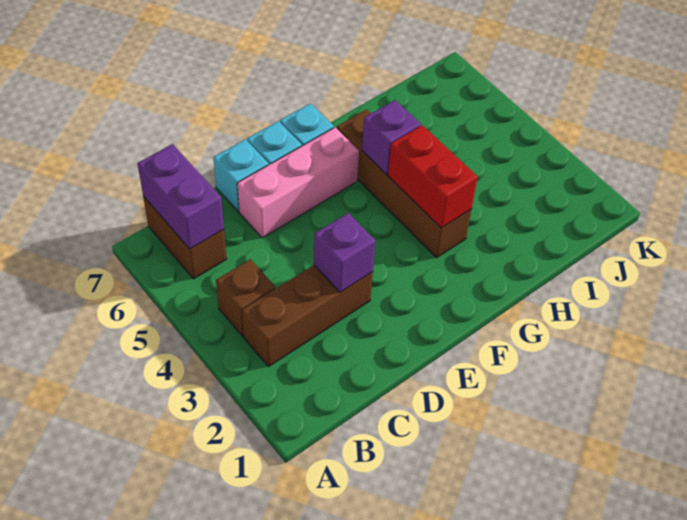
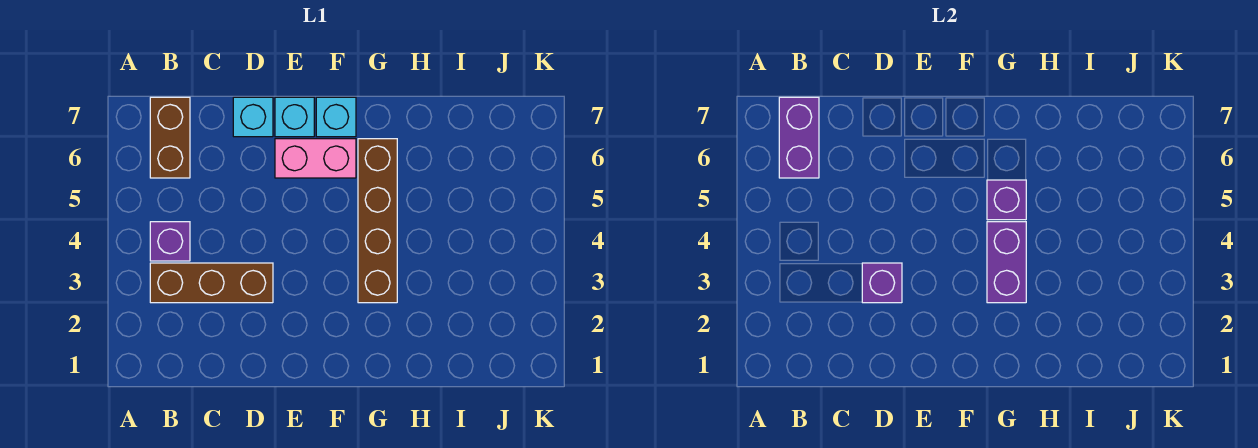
brown brick B4 level 1 -> purple brick B4 level 1
pink brick D6:F6 level 1 -> pink brick E6:F6 level 1
red brick G3:G4 level 2 -> purple brick G3:G4 level 2

